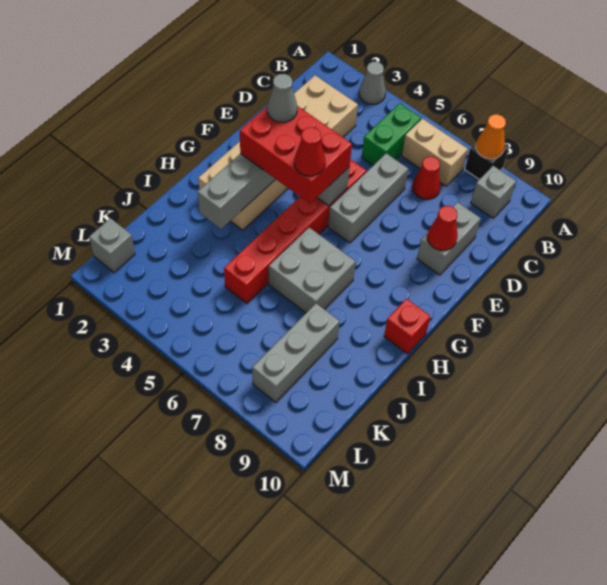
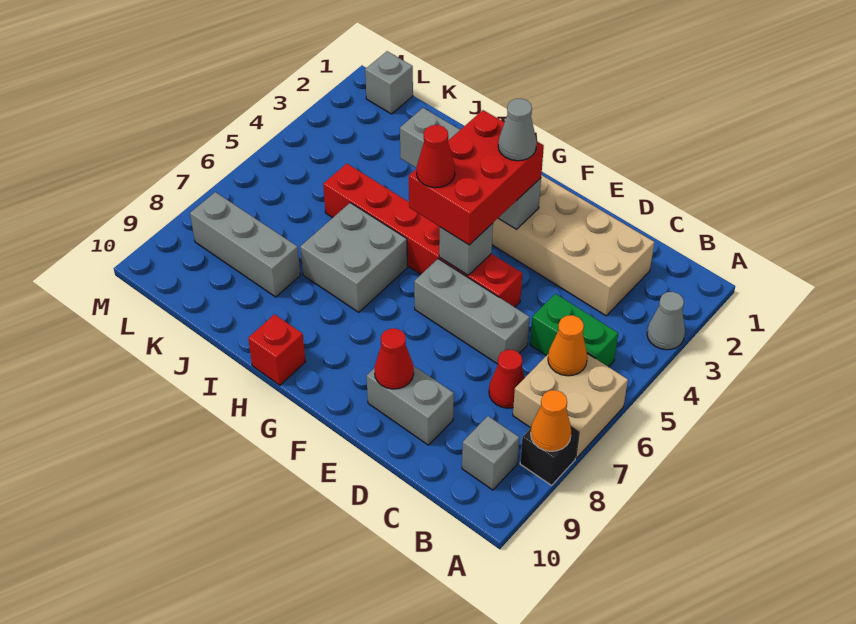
tan brick B6:B7 level 1 -> tan brick A6:B7 level 1
none -> orange cone B6 level 2

